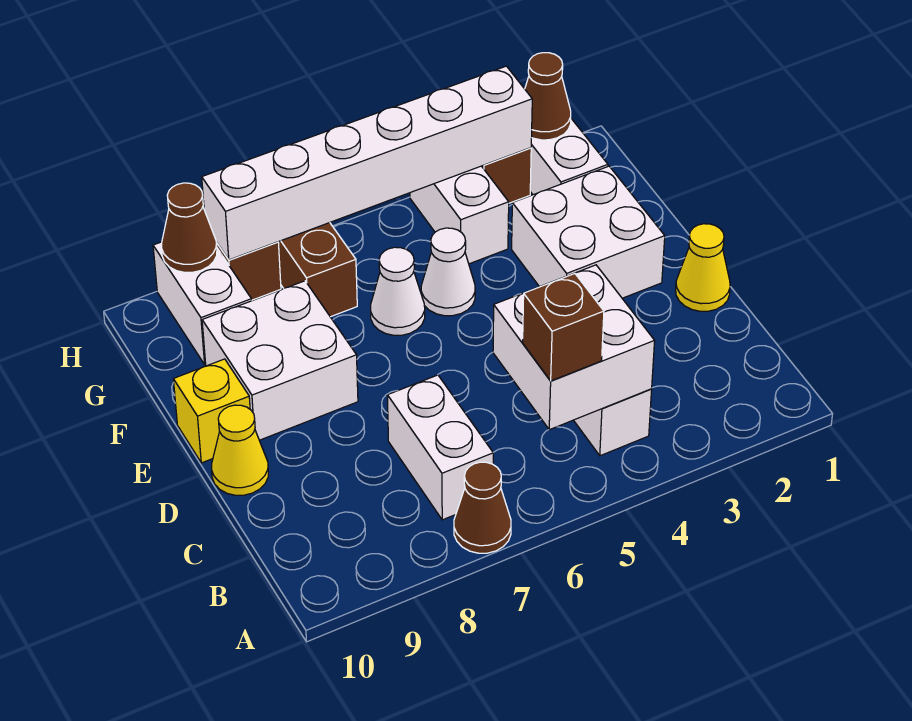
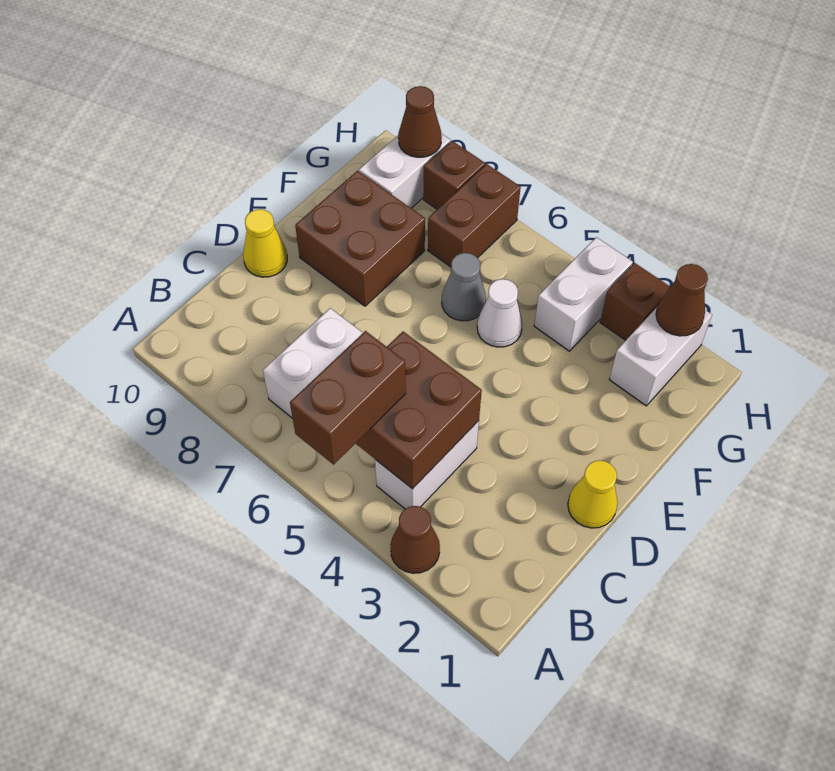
brown cone A7 level 1 -> brown cone A3 level 1
white brick B4:C5 level 2 -> brown brick B4:C5 level 2
brown brick B5 level 3 -> brown brick A5:B5 level 3
white brick E2:F3 level 1 -> none
white brick E8:F9 level 1 -> brown brick E8:F9 level 1
yellow brick E10 level 1 -> none
white cone F6 level 1 -> grey cone F6 level 1
white brick H3:H8 level 2 -> none

